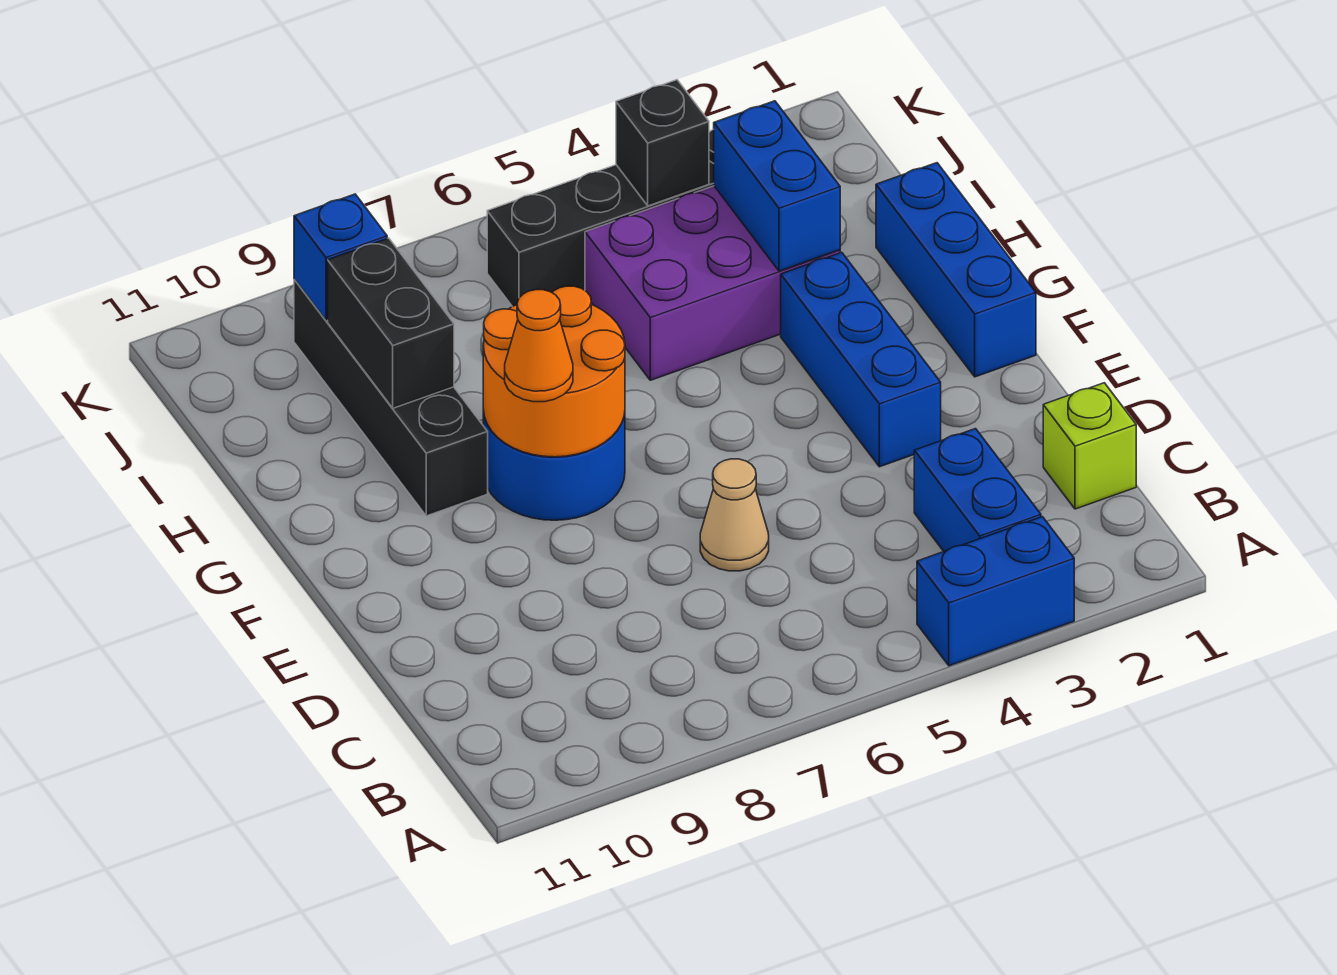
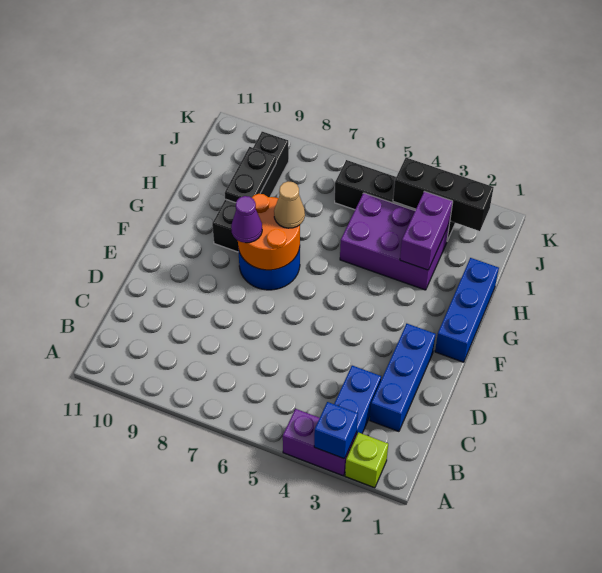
blue brick A3:A4 level 1 -> purple brick A3:A4 level 1
lime brick C1 level 1 -> lime brick A2 level 1
tan cone D6 level 1 -> tan cone G7 level 3
blue brick E3:G3 level 1 -> blue brick C2:E2 level 1
orange cone F8 level 3 -> purple cone F8 level 3
blue brick H3:I3 level 2 -> purple brick H3:I3 level 2
black brick H9:I9 level 2 -> black plate H9:I9 level 2
black brick J4 level 2 -> black brick J2:J4 level 2
blue brick J9 level 2 -> blue brick A3 level 2

